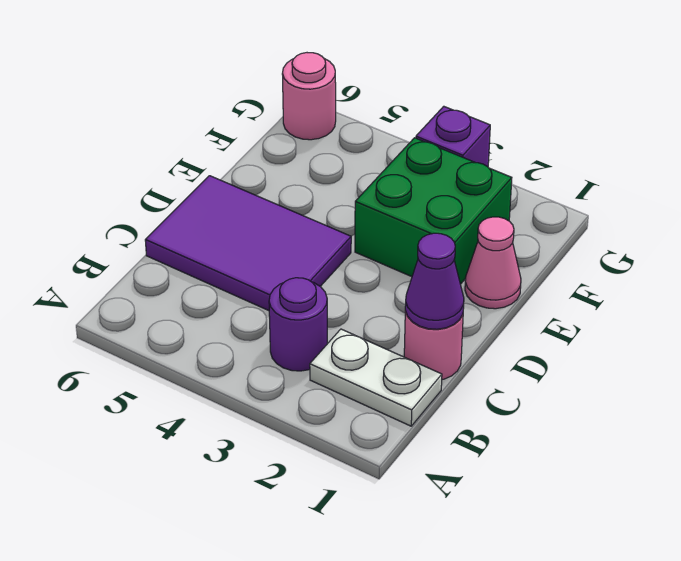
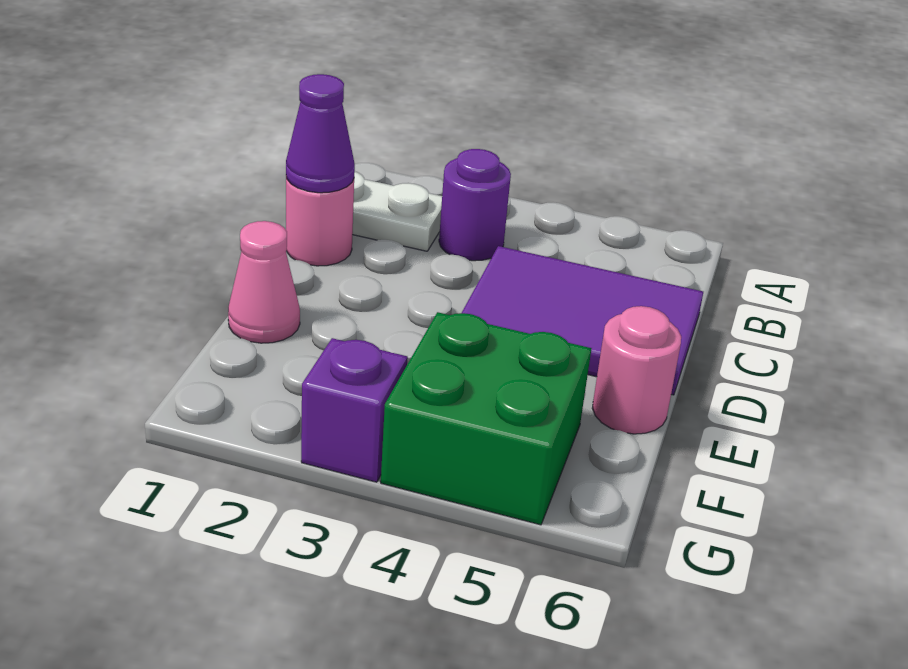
green brick E2:F3 level 1 -> green brick F4:G5 level 1
pink round brick G6 level 1 -> pink round brick E6 level 1

